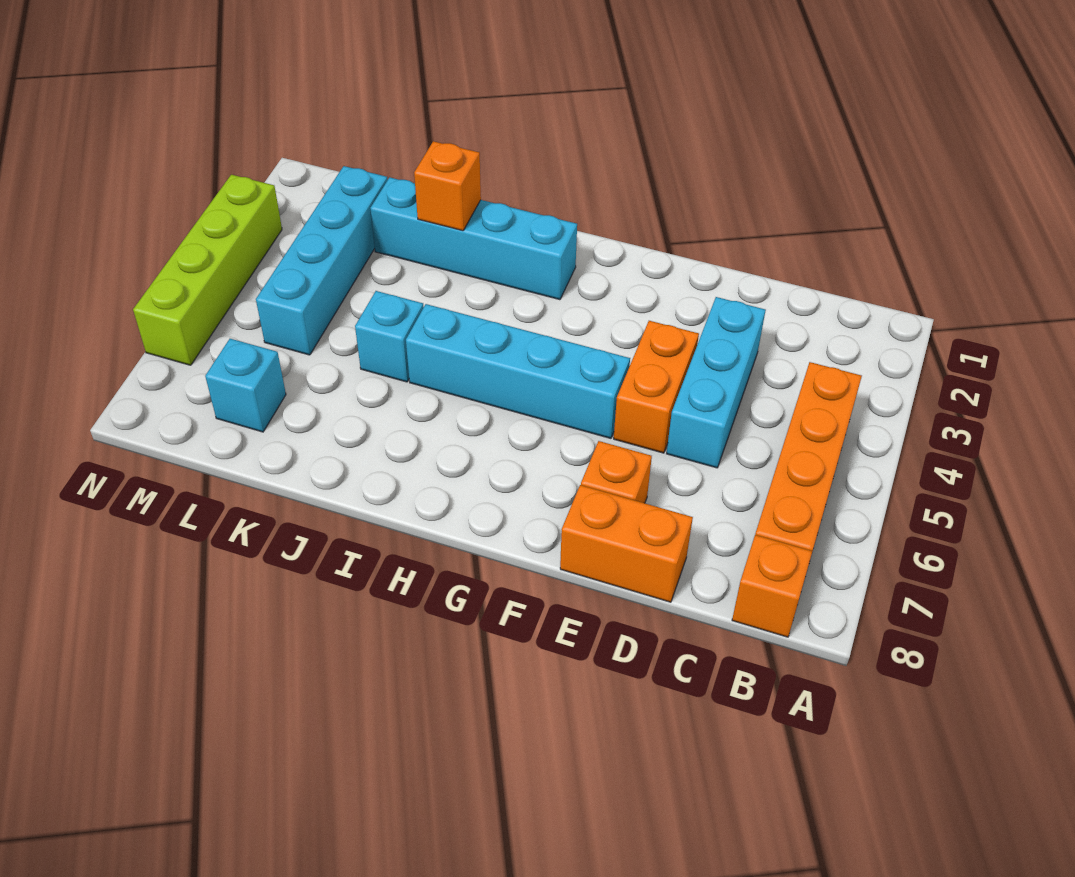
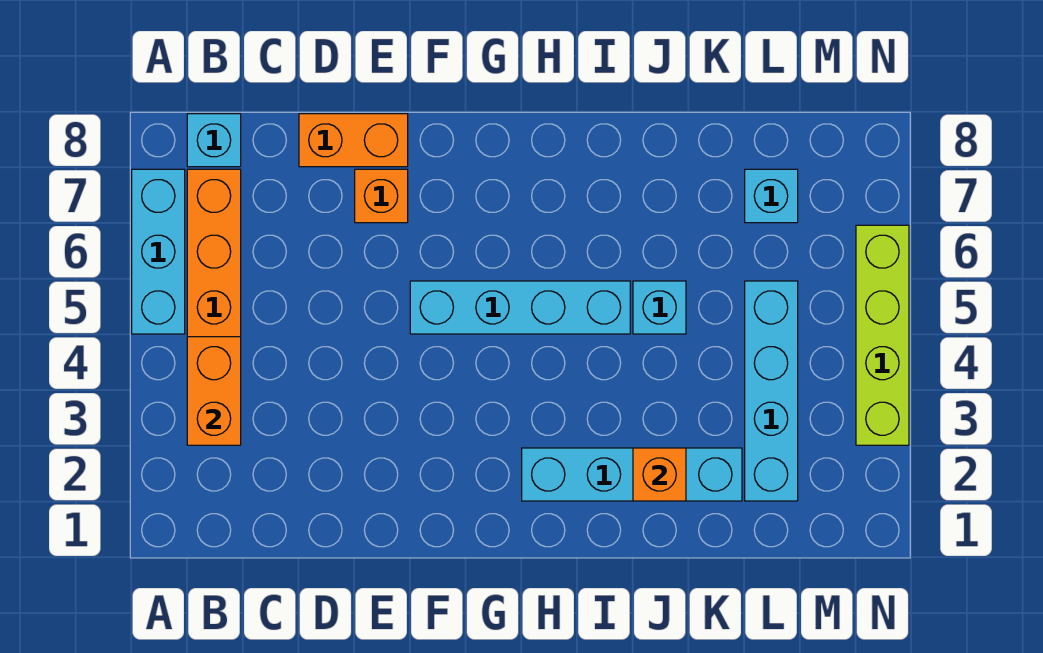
orange brick B8 level 1 -> cyan brick B8 level 1
cyan brick D3:D5 level 1 -> cyan brick A5:A7 level 1
orange brick E4:E5 level 1 -> orange brick B3:B4 level 2

